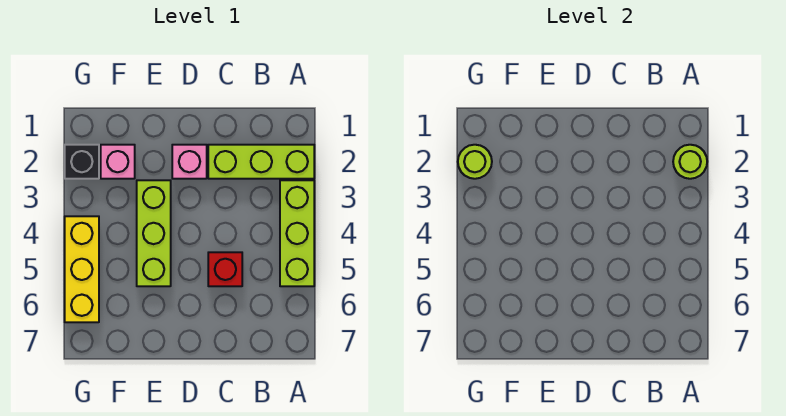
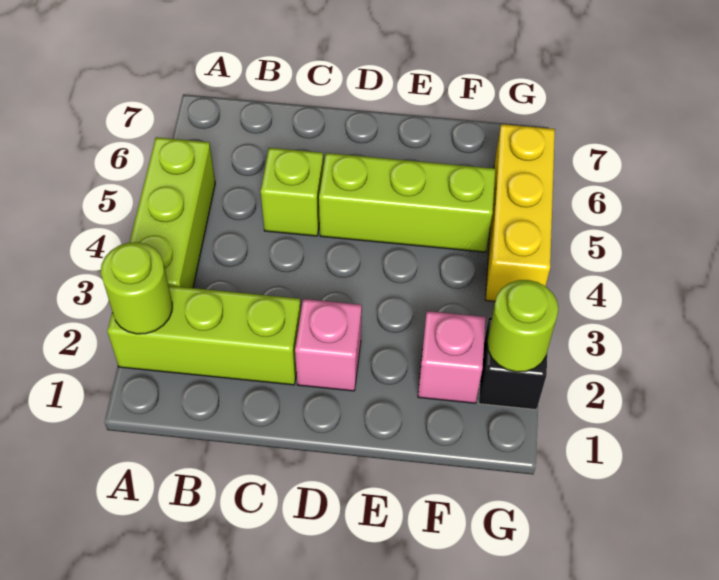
red brick C5 level 1 -> lime brick C5 level 1
lime brick E3:E5 level 1 -> lime brick D5:F5 level 1

